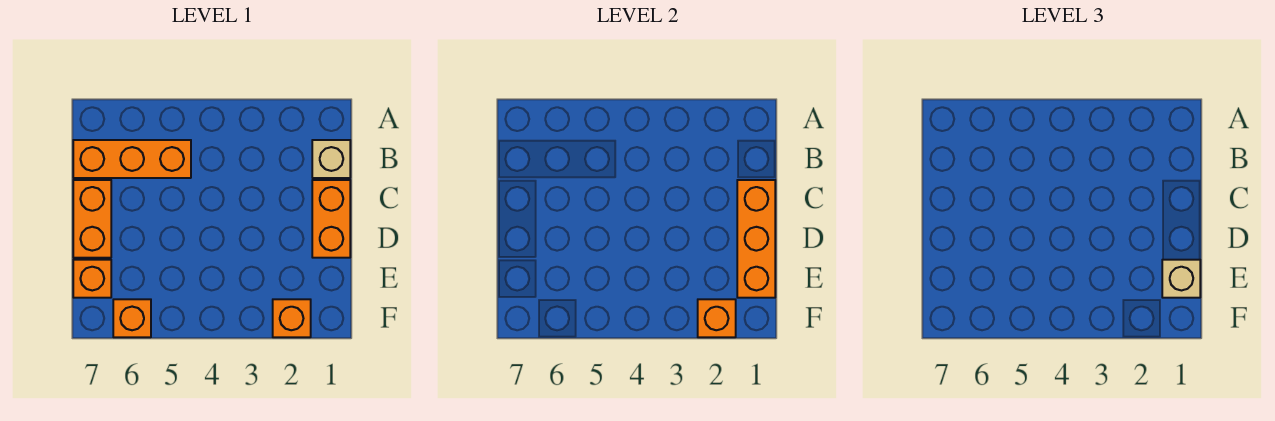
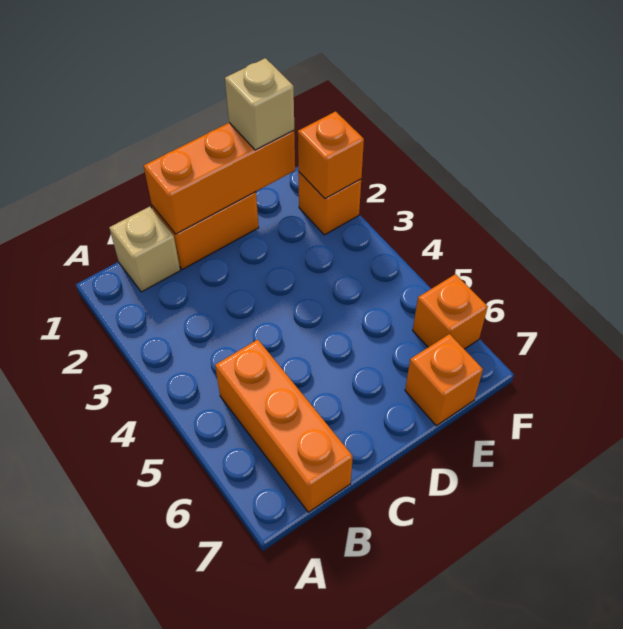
orange brick C7:D7 level 1 -> none

